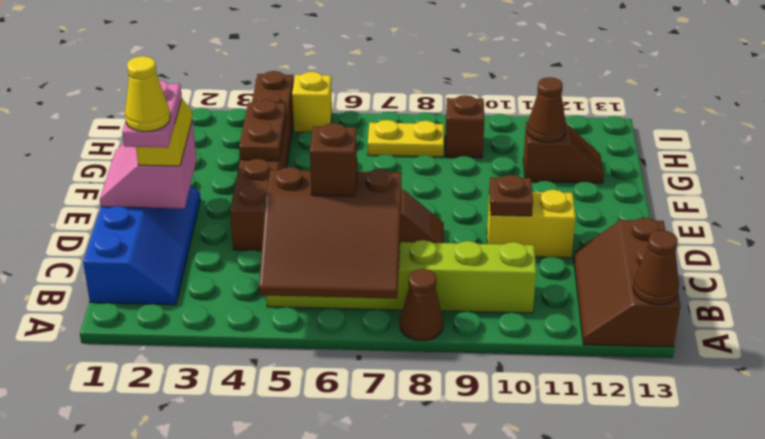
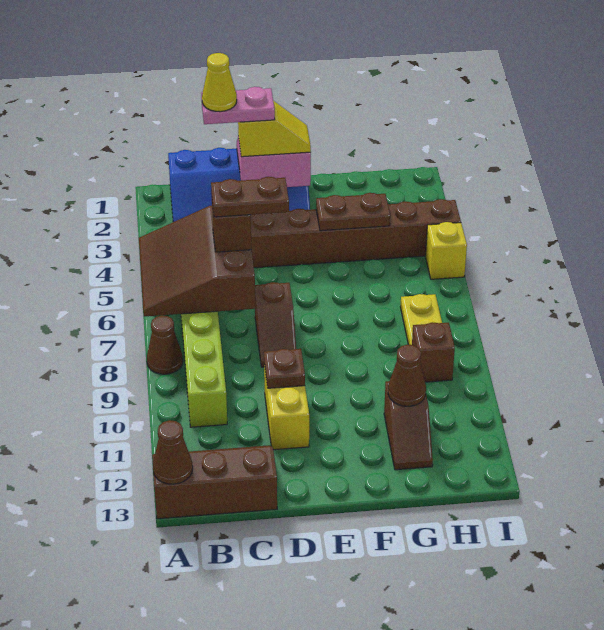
none -> brown plate C6:D6 level 4

